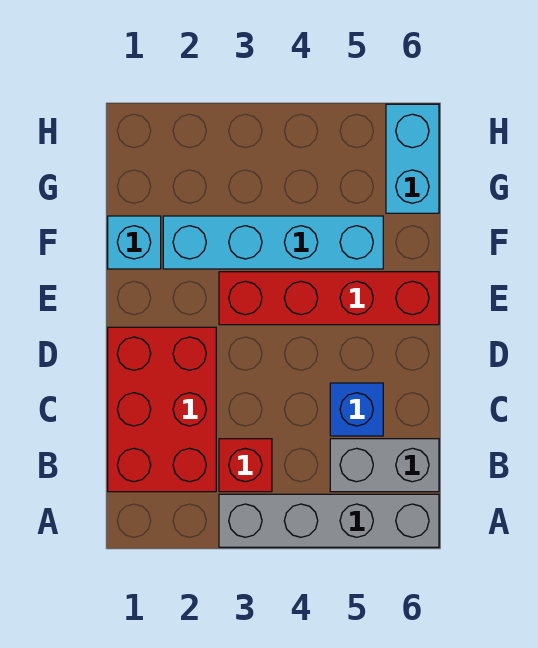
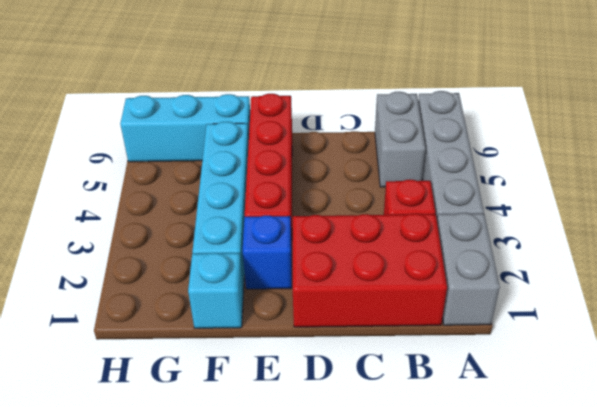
none -> grey brick A1:A2 level 1
blue brick C5 level 1 -> blue brick E2 level 1
cyan brick G6:H6 level 1 -> cyan brick F6:H6 level 1

